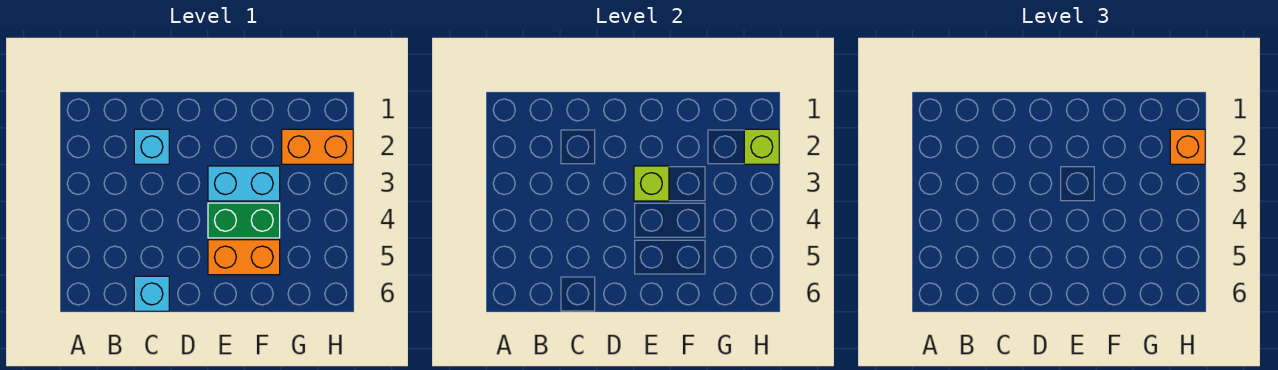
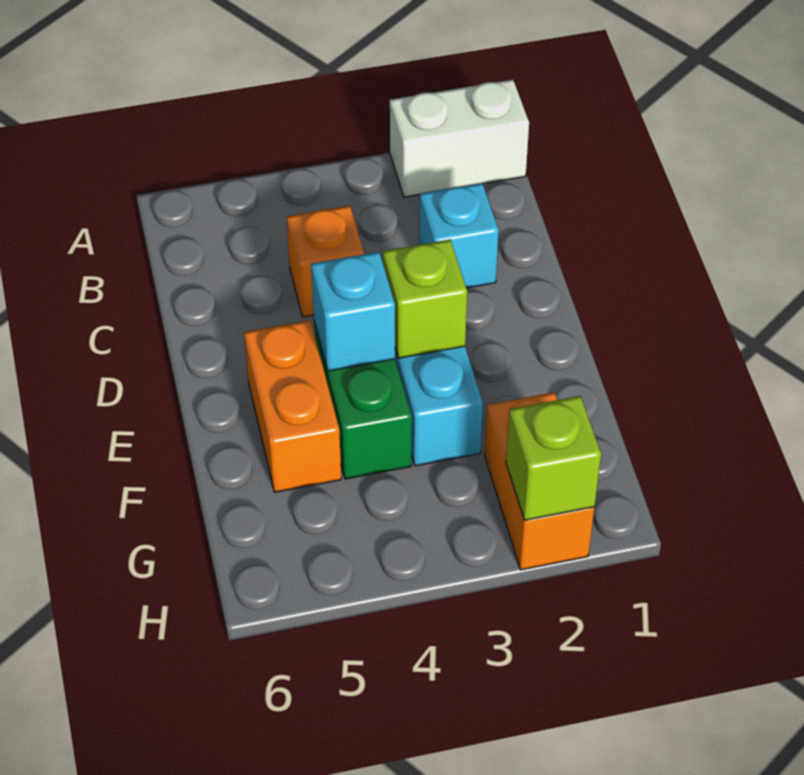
none -> white brick A1:A2 level 1
cyan brick C6 level 1 -> cyan brick E4 level 2
orange brick H2 level 3 -> orange brick C4 level 1

